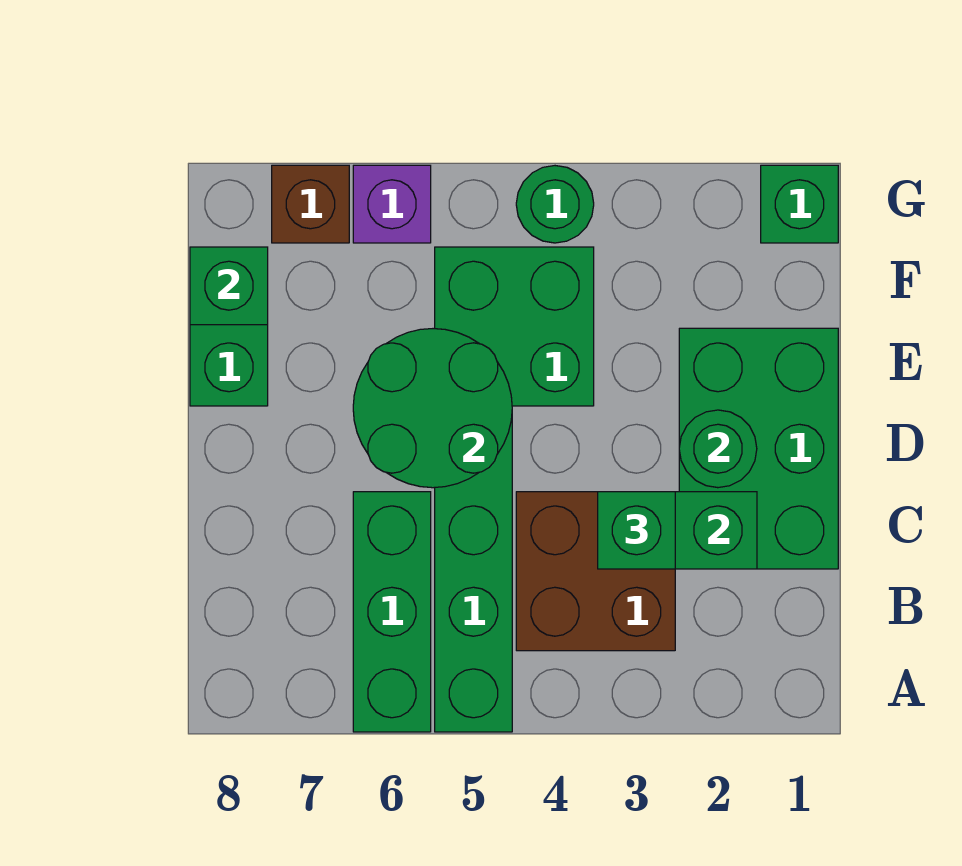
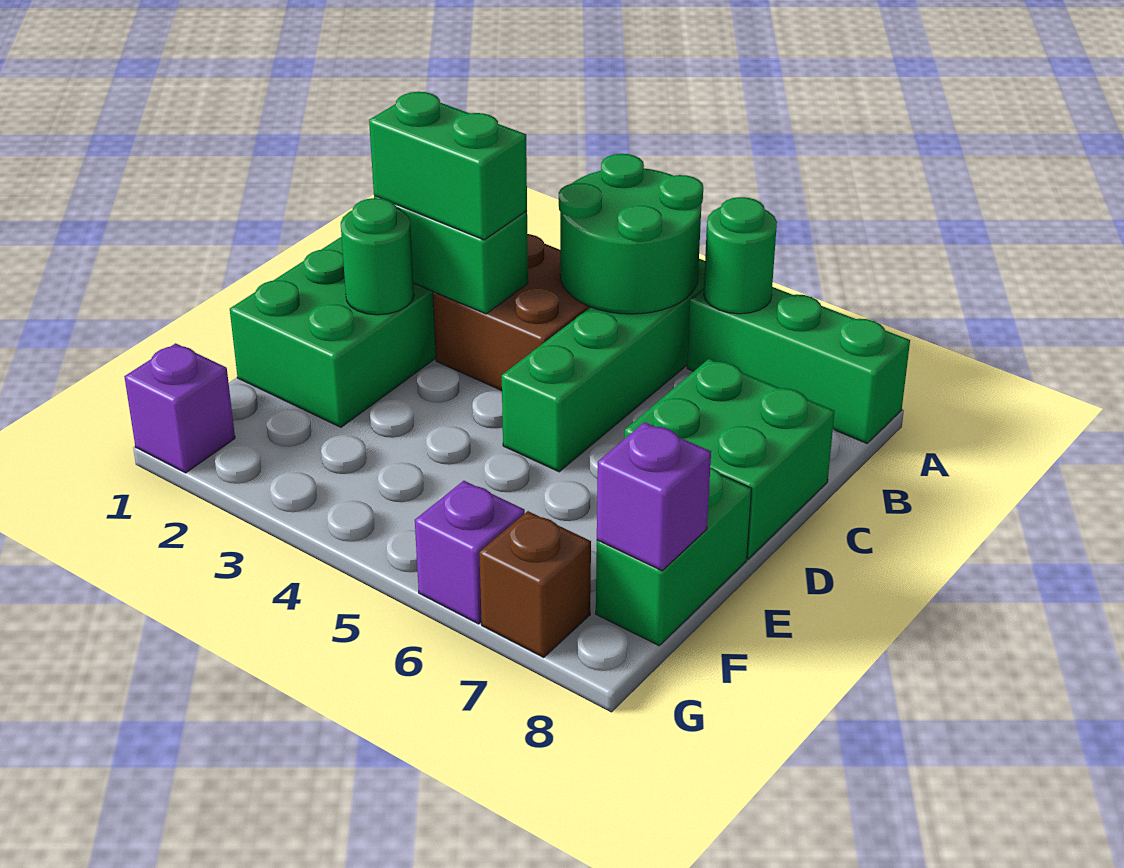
green brick A6:C6 level 1 -> green brick A6:A8 level 1
green brick C3 level 3 -> green brick C2:C3 level 3
green round brick D5:E6 level 2 -> green round brick A4:B5 level 2
green brick E4:F5 level 1 -> green brick C7:D8 level 1
green brick F8 level 2 -> purple brick F8 level 2
green brick G1 level 1 -> purple brick G1 level 1
green round brick G4 level 1 -> green round brick A6 level 2

